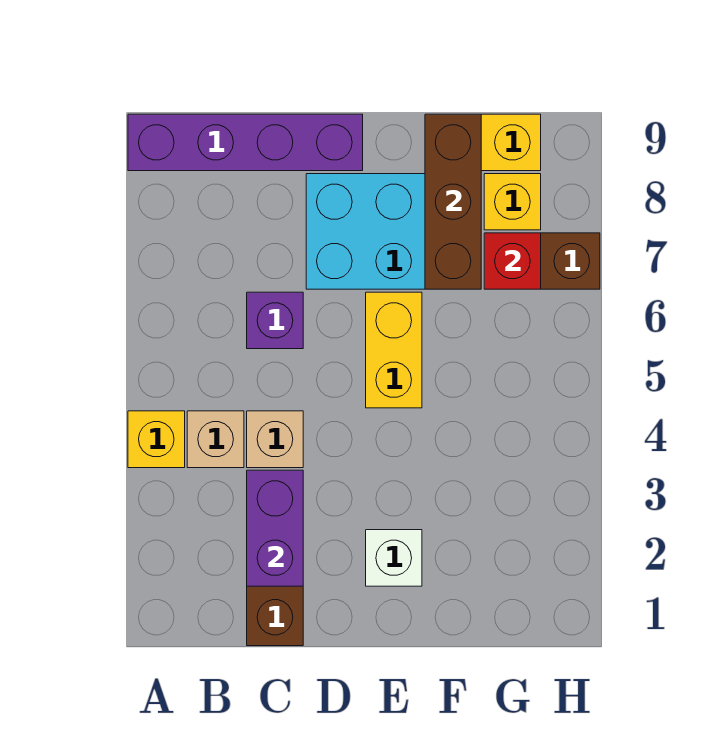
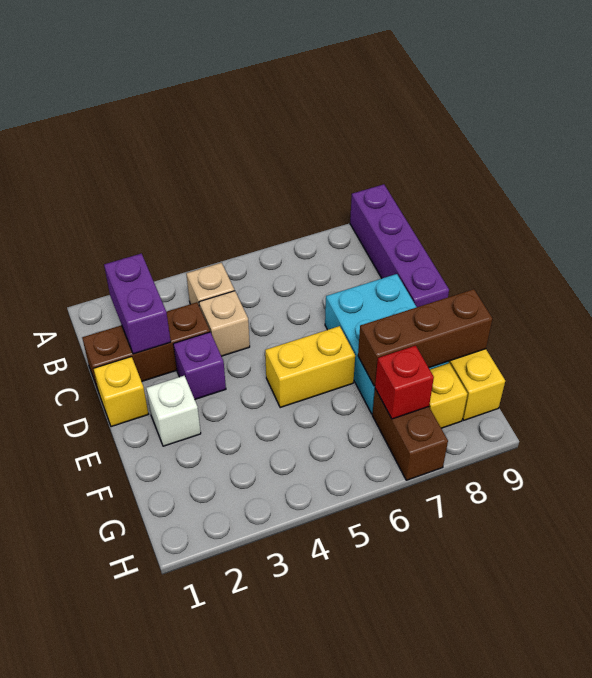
yellow brick A4 level 1 -> yellow brick D1 level 1
purple brick C2:C3 level 2 -> purple brick B2:C2 level 2
purple brick C6 level 1 -> purple brick D3 level 1

